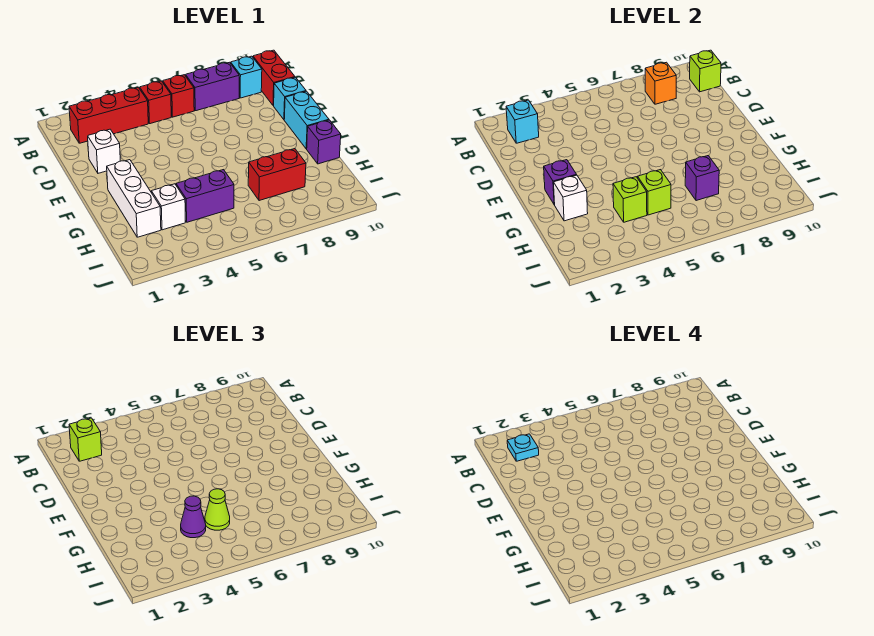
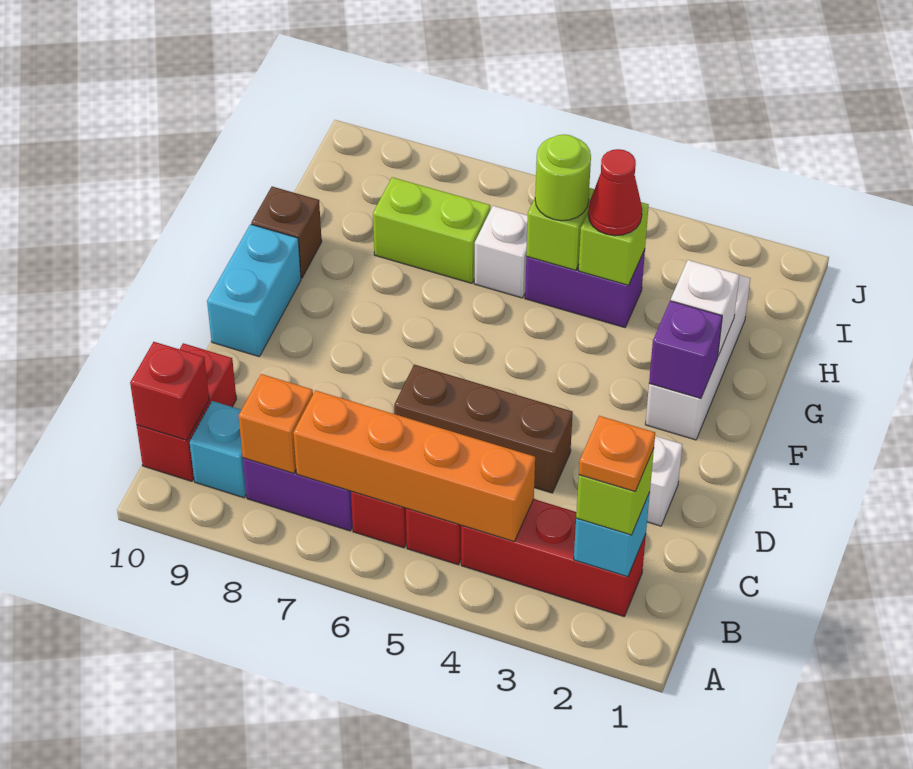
cyan plate B2 level 4 -> orange plate B2 level 4
none -> orange brick B4:B7 level 2
lime brick B10 level 2 -> red brick B10 level 2
none -> brown brick D4:D6 level 1
cyan brick D10 level 1 -> none
purple brick G10 level 1 -> brown brick G10 level 1
white brick H3 level 1 -> white brick H6 level 1
purple cone H4 level 3 -> red cone H4 level 3
lime cone H5 level 3 -> lime round brick H5 level 3
red brick H7:H8 level 1 -> lime brick H7:H8 level 1
purple brick H7 level 2 -> none

